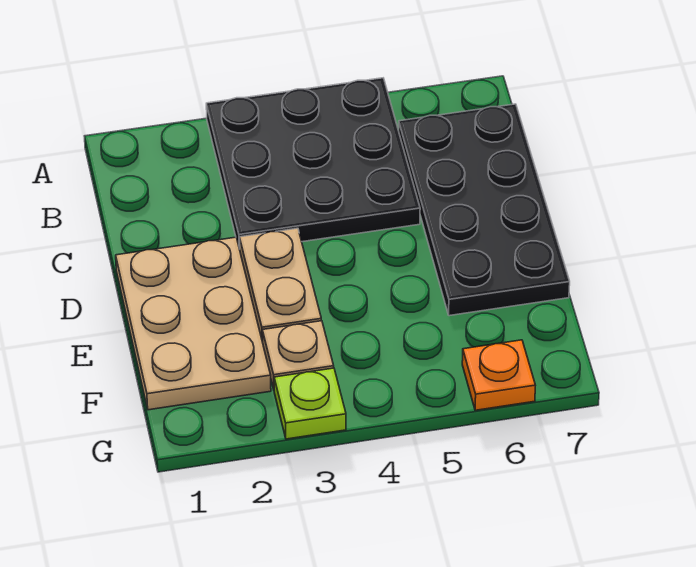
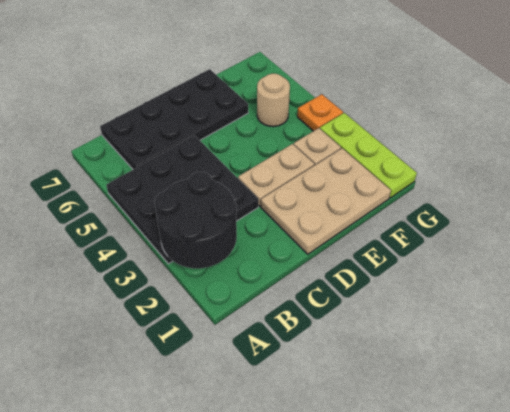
none -> black round brick A2:B3 level 2
none -> tan round brick F5 level 1
lime plate G3 level 1 -> lime plate G1:G3 level 1
orange plate G6 level 1 -> orange plate G4 level 1

